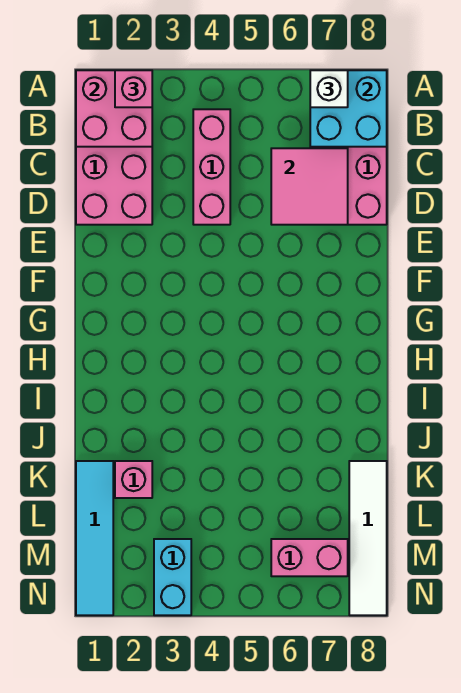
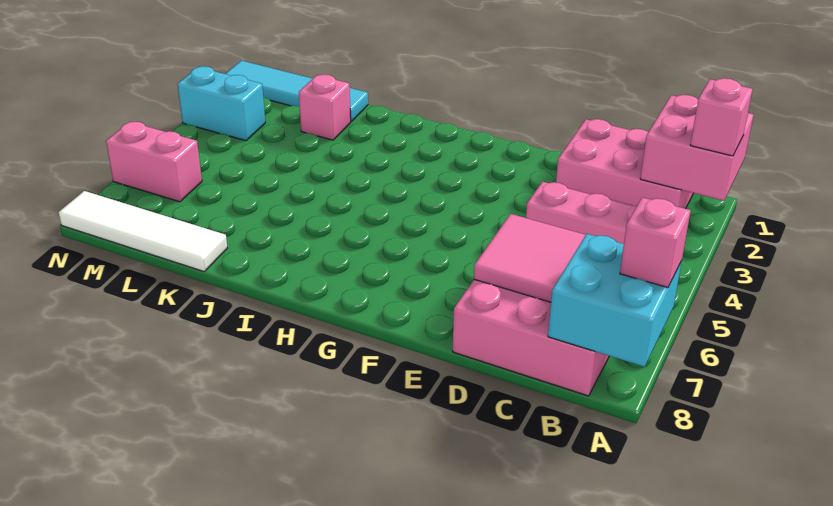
white brick A7 level 3 -> pink brick A7 level 3
pink brick M6:M7 level 1 -> pink brick M6:N6 level 1

